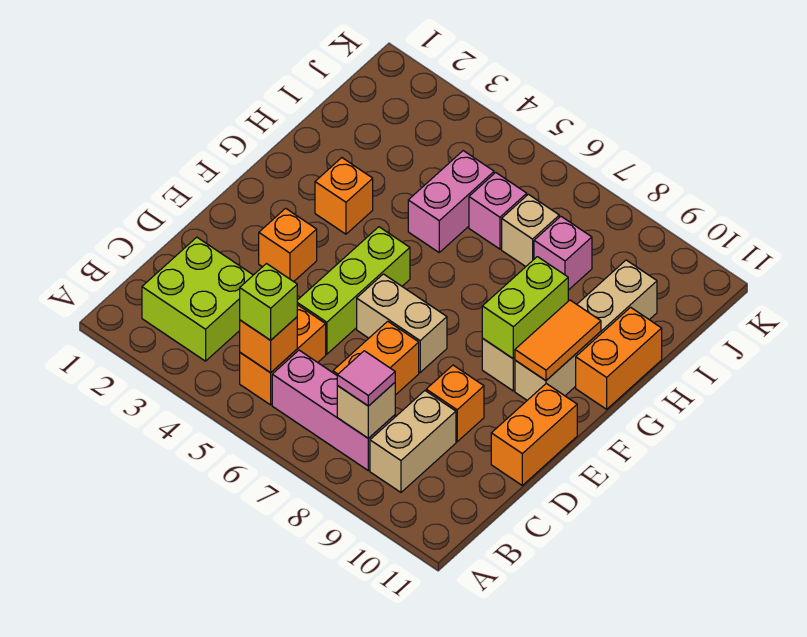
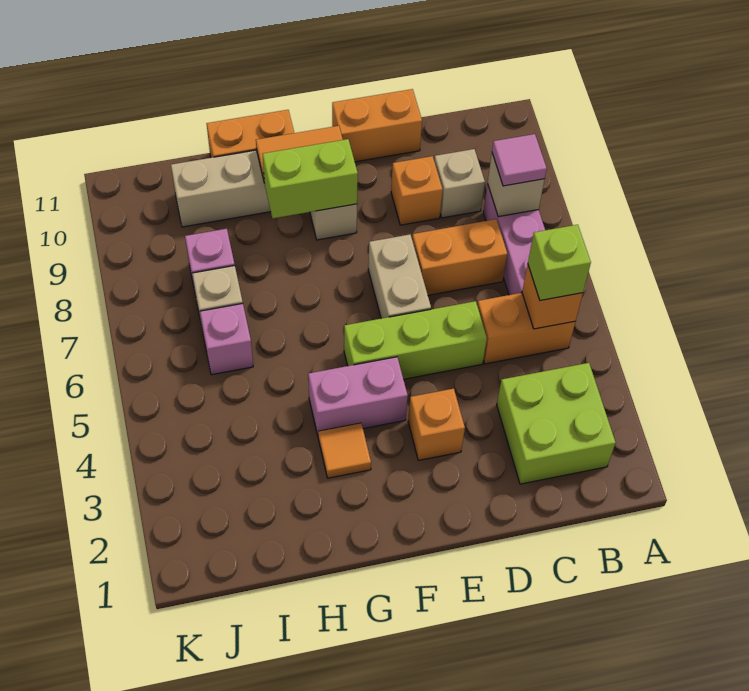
tan brick B9:C9 level 1 -> tan brick C9 level 1
orange brick G3 level 1 -> orange tile G3 level 1
pink brick H5:I5 level 1 -> pink brick F4:G4 level 1

